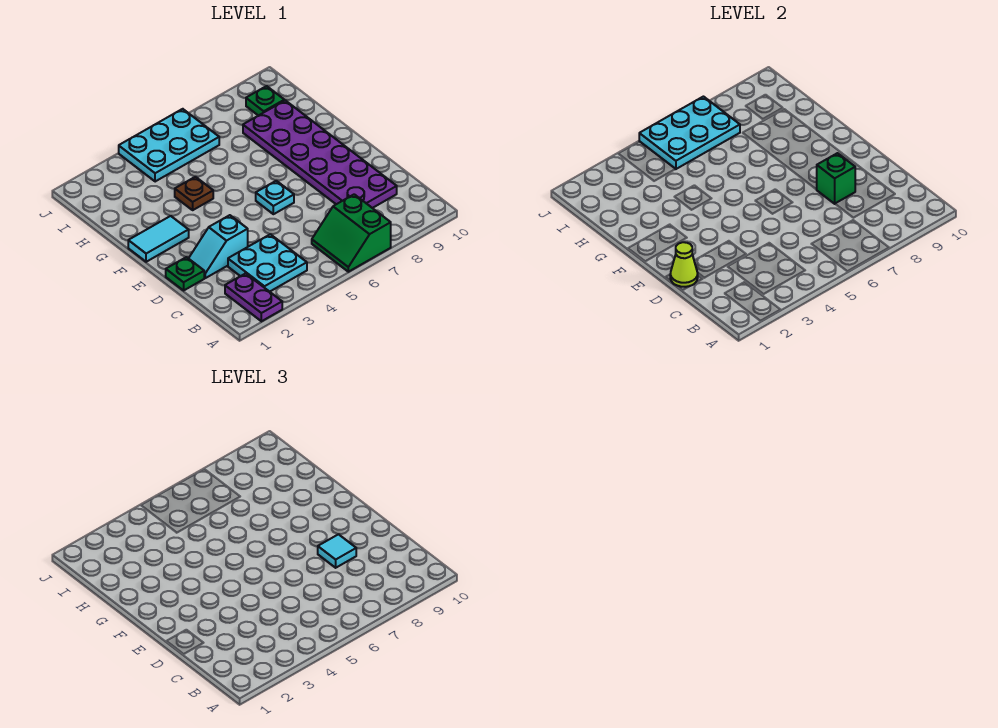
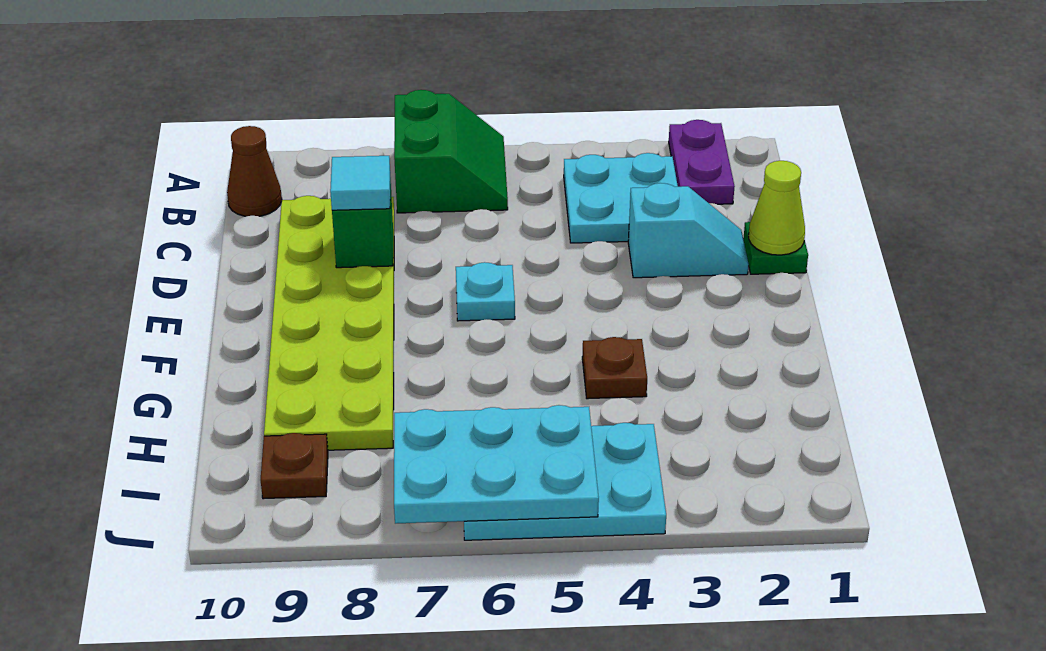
none -> brown cone B10 level 1
purple plate C8:H9 level 1 -> lime plate C8:H9 level 1
cyan tile F1:F2 level 1 -> none
green plate I9 level 1 -> brown plate I9 level 1

